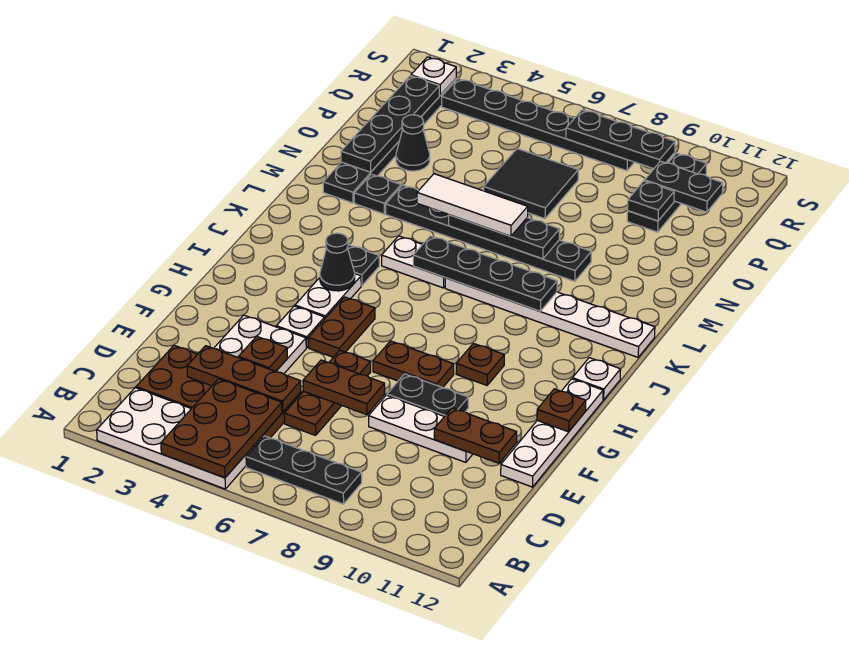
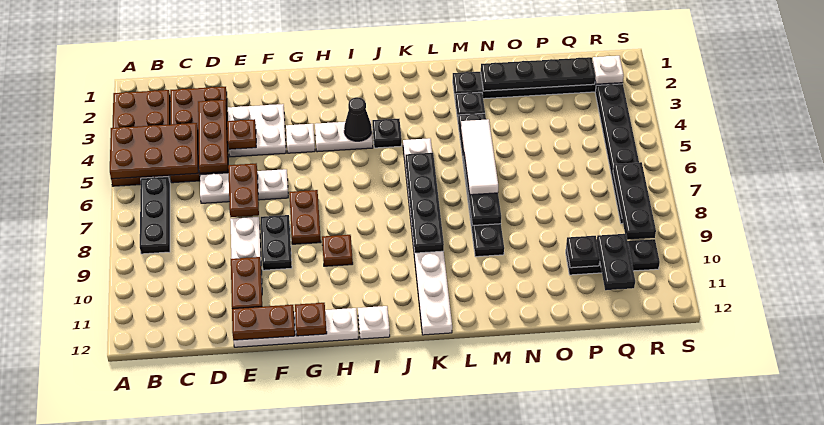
white plate A2:B5 level 1 -> brown plate A2:B5 level 1
brown plate D6:F6 level 1 -> white plate D6:F6 level 1
brown plate G5:H5 level 1 -> brown plate E12:F12 level 2
black cone O3 level 1 -> none
black tile O6:P7 level 1 -> none

